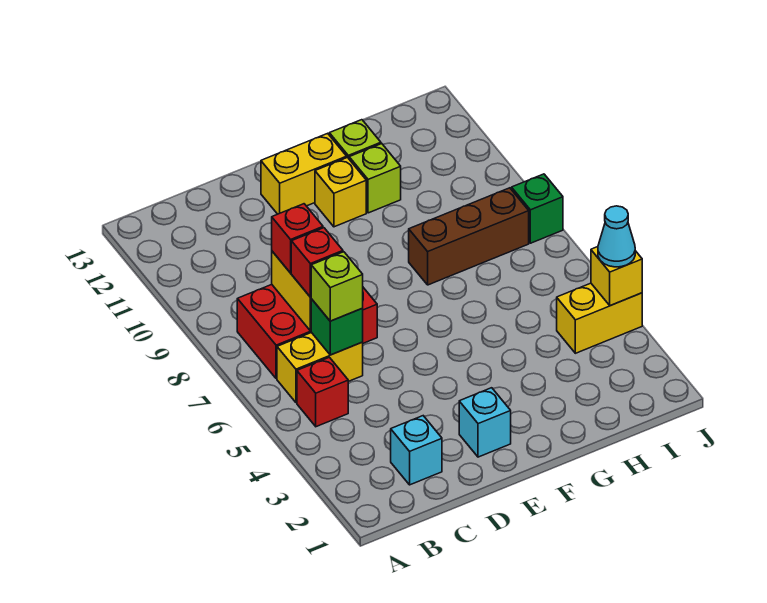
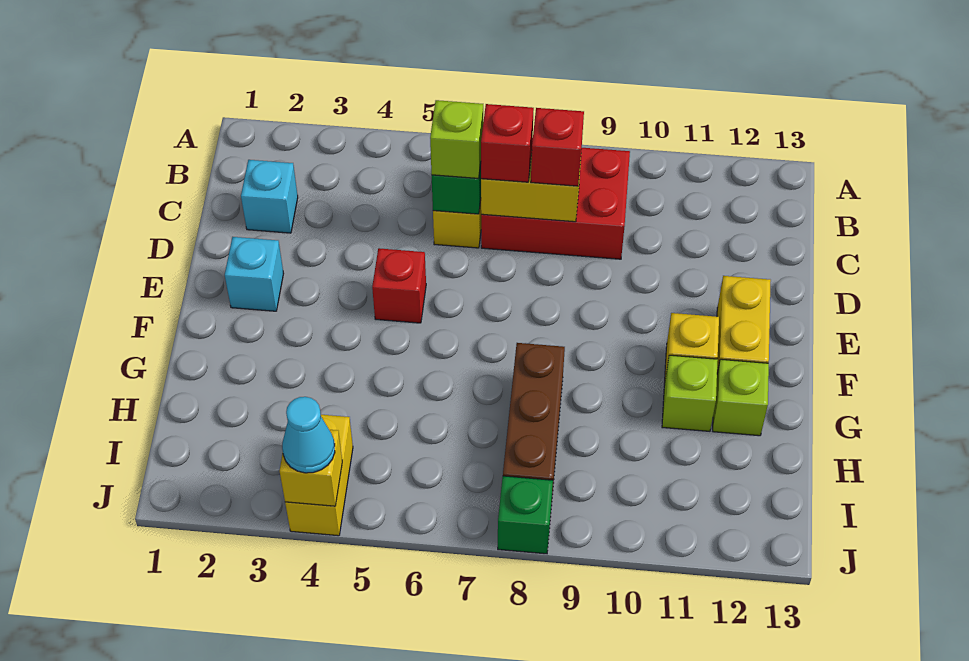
red brick B5 level 1 -> red brick E5 level 1
red brick B7:D8 level 1 -> red brick B7:C9 level 1

